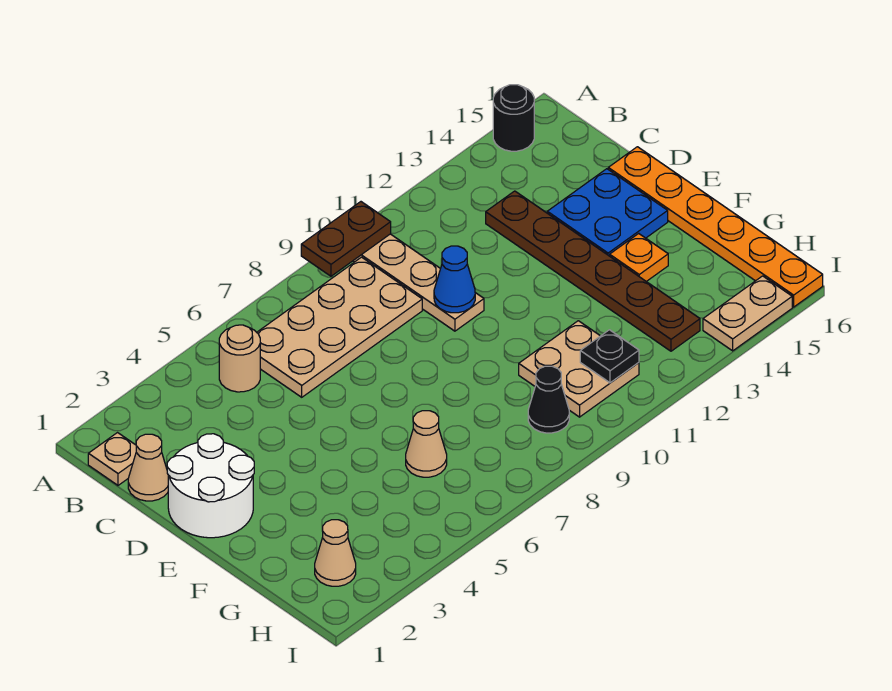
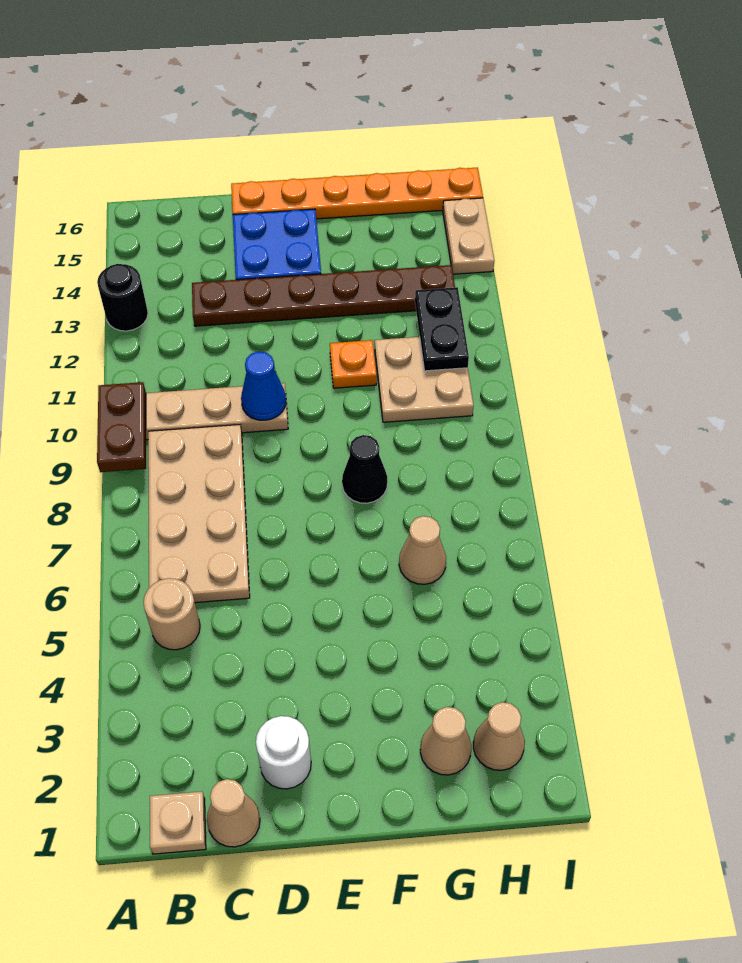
black round brick A15 level 1 -> black round brick A13 level 1
white round brick D1:E2 level 1 -> white round brick D2 level 1
orange plate F14 level 1 -> orange plate F11 level 1
none -> tan cone G2 level 1
black cone H9 level 1 -> black cone F8 level 1
black plate H11 level 2 -> black plate H11:H12 level 2

